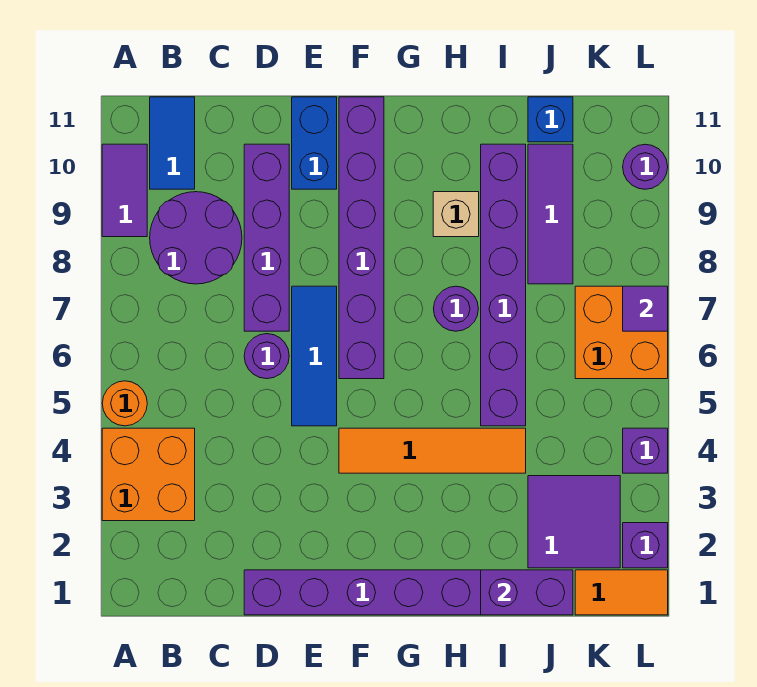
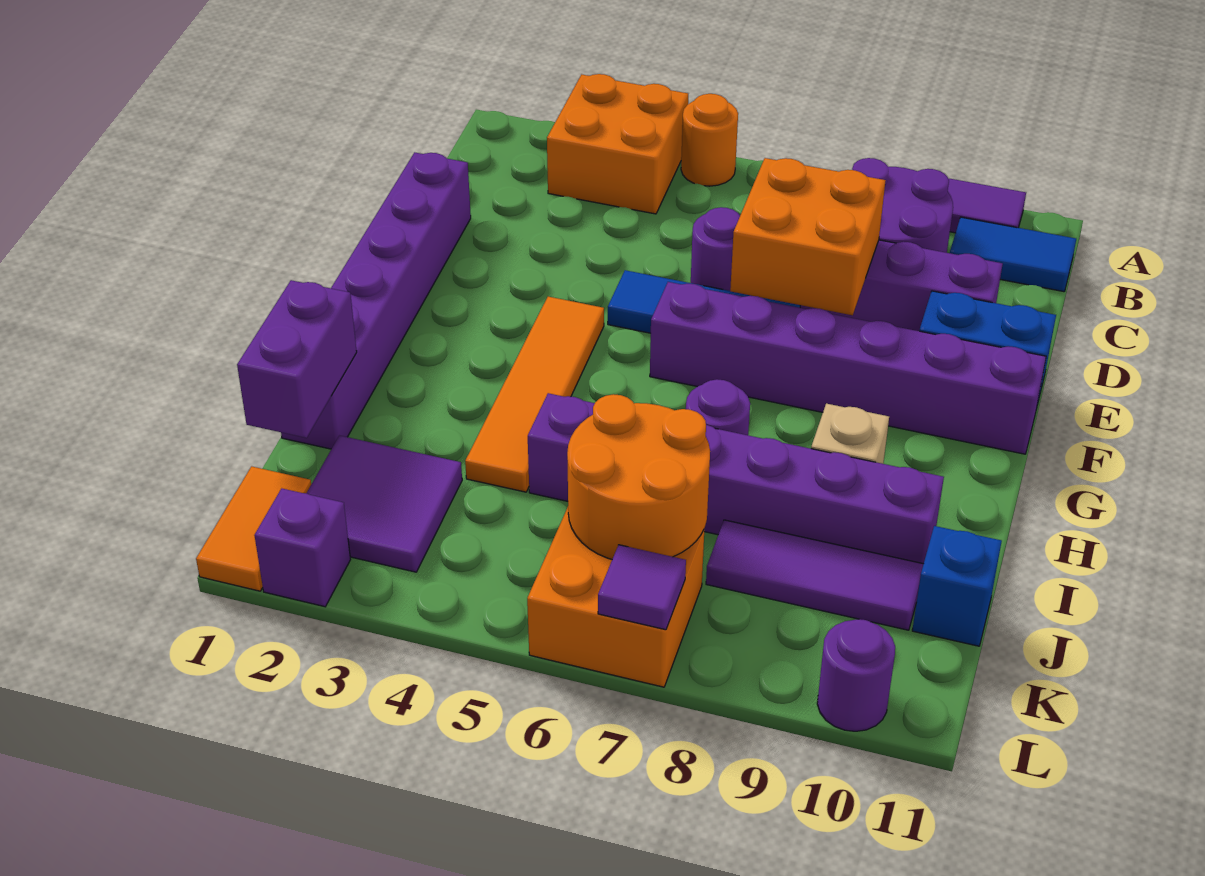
none -> orange brick D7:E8 level 2
none -> orange round brick J6:K7 level 2
purple brick L4 level 1 -> none

